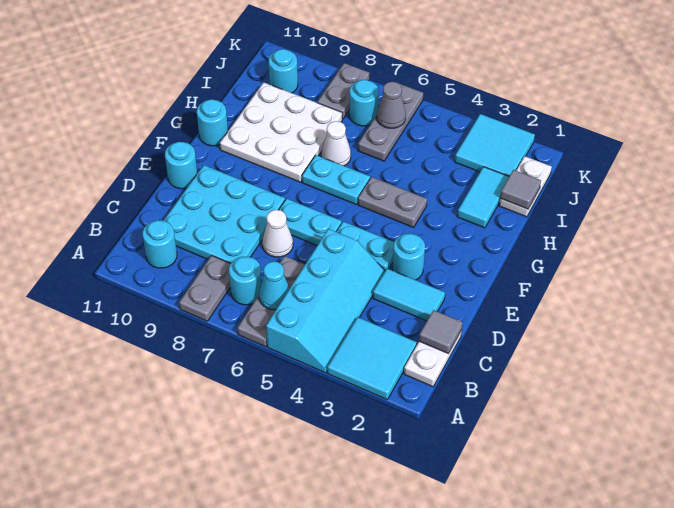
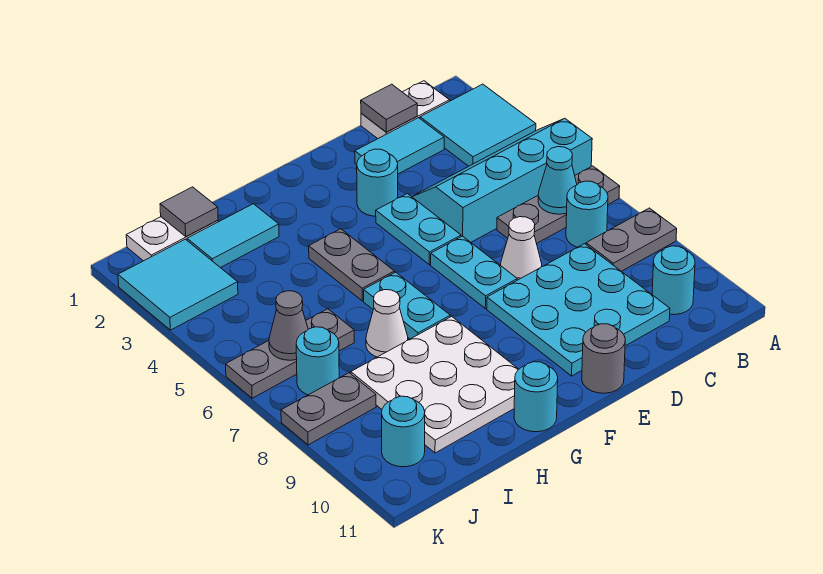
cyan tile D2:D3 level 1 -> cyan tile C2:D2 level 1
cyan round brick E11 level 1 -> grey round brick E11 level 1

